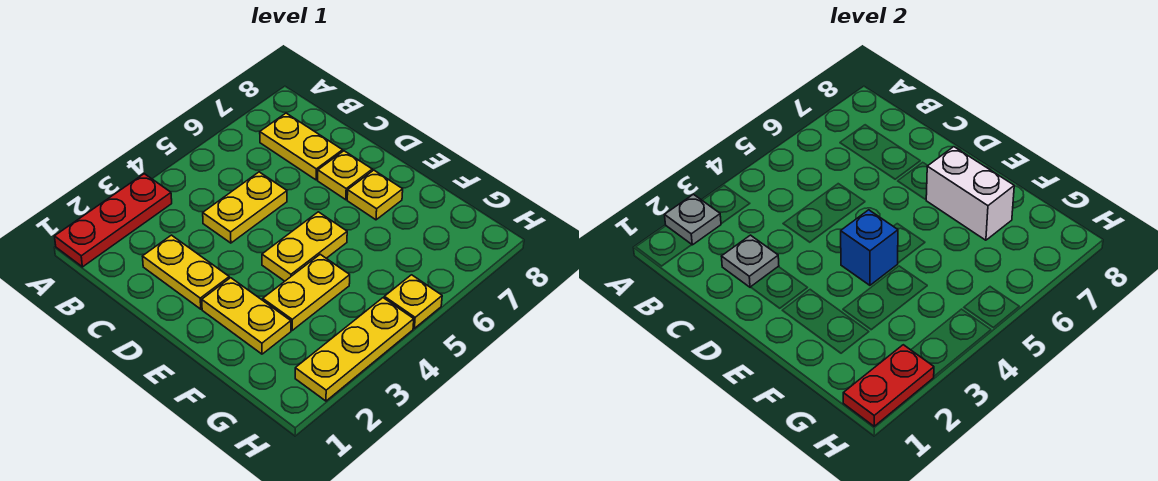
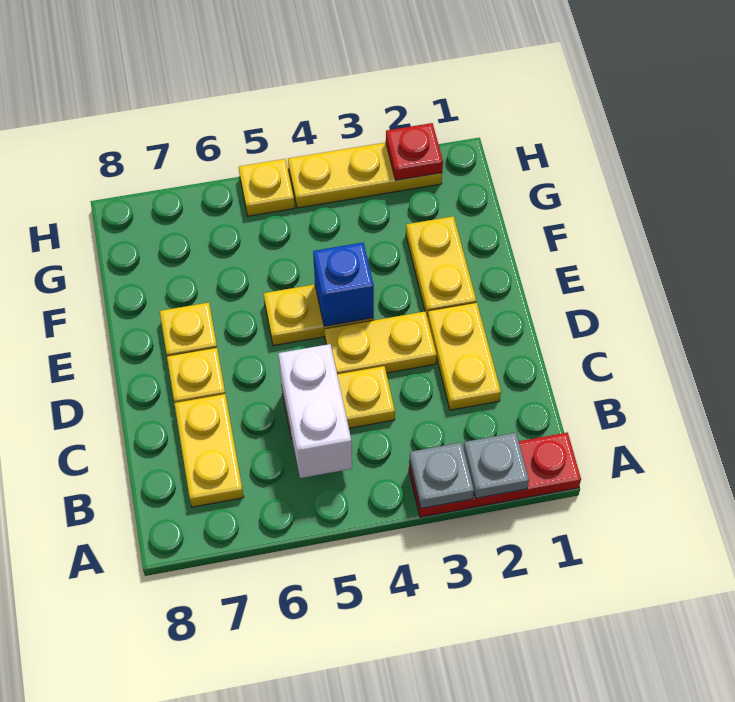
grey plate C2 level 2 -> grey plate A3 level 2
white brick E7:F7 level 2 -> white brick B5:C5 level 2
yellow plate F3:F4 level 1 -> yellow plate D3:D4 level 1
red plate H1:H2 level 2 -> red plate H2 level 2

